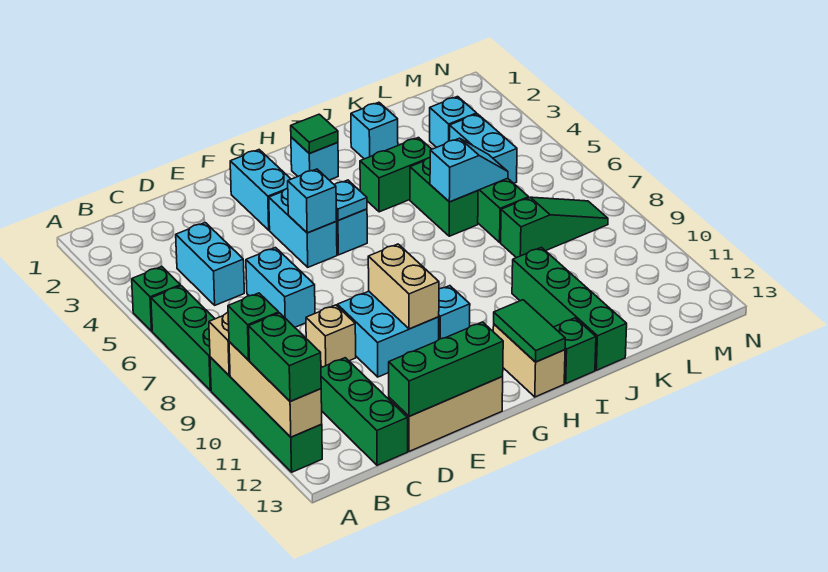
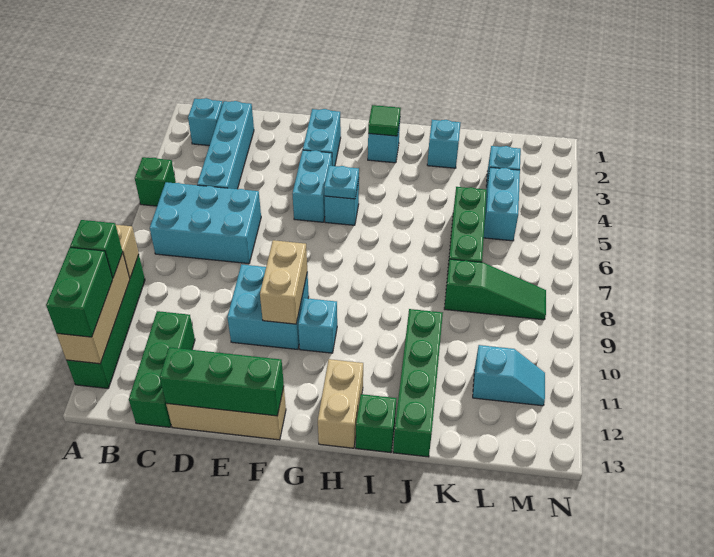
green brick A6:A8 level 1 -> none
cyan brick C4:C5 level 1 -> cyan brick C2:C5 level 1
cyan brick D6:D7 level 1 -> cyan brick B6:D7 level 1
tan brick D9 level 1 -> none
cyan brick F5 level 2 -> cyan brick B2 level 1
green tile H12:H13 level 2 -> none
green brick I4:J4 level 1 -> none
green brick J5:J6 level 1 -> none
cyan slope J6:K6 level 2 top J -> cyan slope L11:M11 level 1 top L

